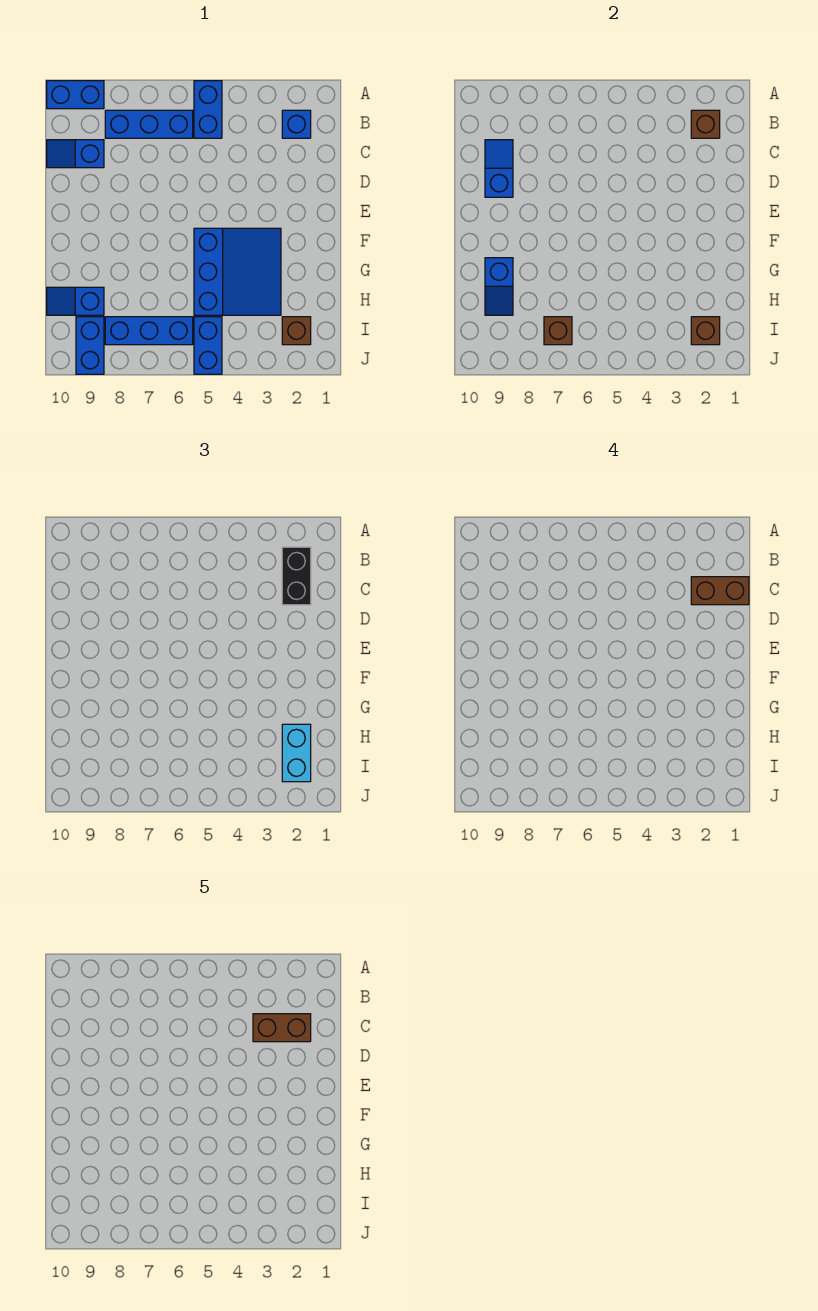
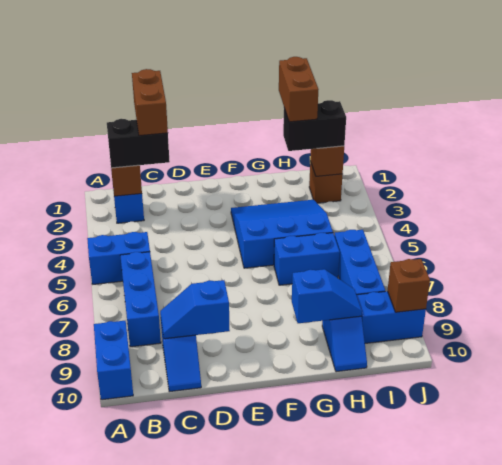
brown brick C2:C3 level 5 -> brown brick H1:H2 level 4
cyan brick H2:I2 level 3 -> black brick H2:I2 level 3
blue brick I5:J5 level 1 -> blue brick G6:H6 level 1
brown brick I7 level 2 -> brown brick J9 level 2

